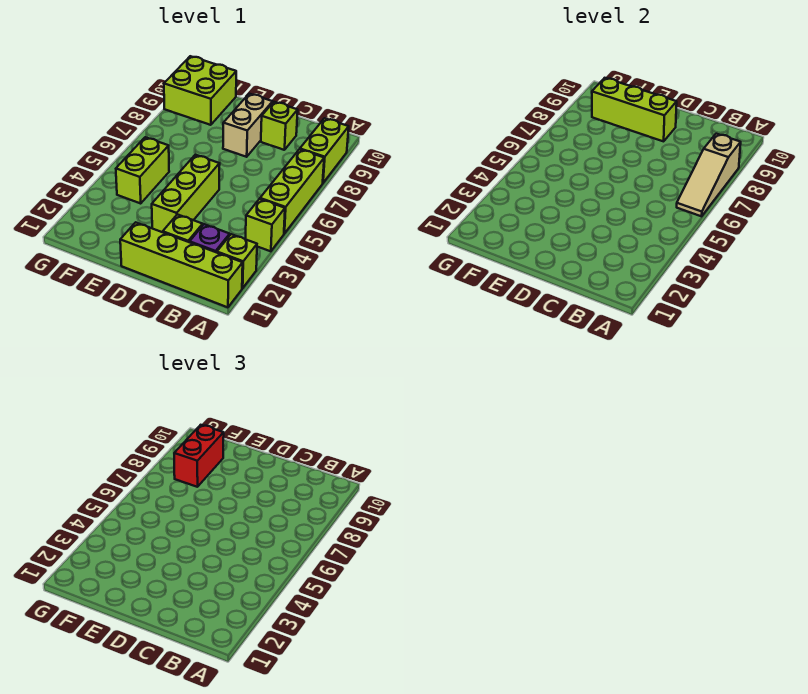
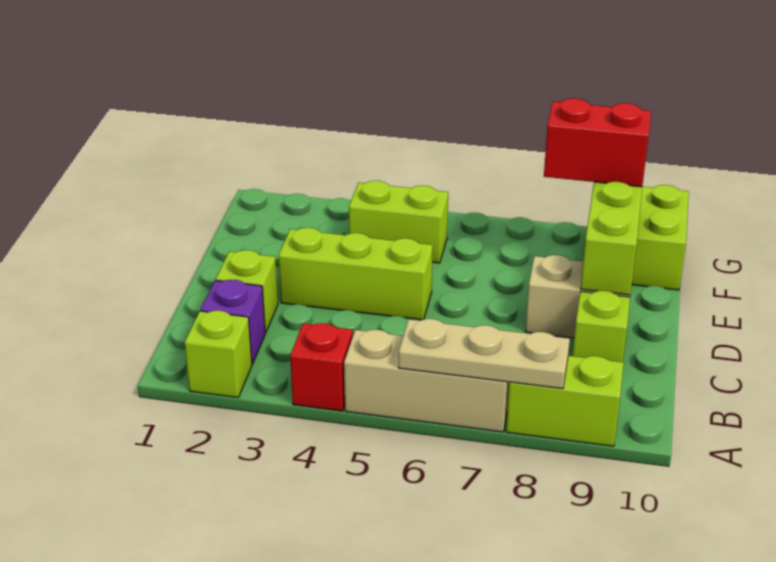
lime brick A1:D1 level 1 -> none
lime brick A4 level 1 -> red brick A4 level 1
lime brick A5:A7 level 1 -> tan brick A5:A7 level 1
tan slope A6:A8 level 2 top 8 -> tan plate A6:A8 level 2

